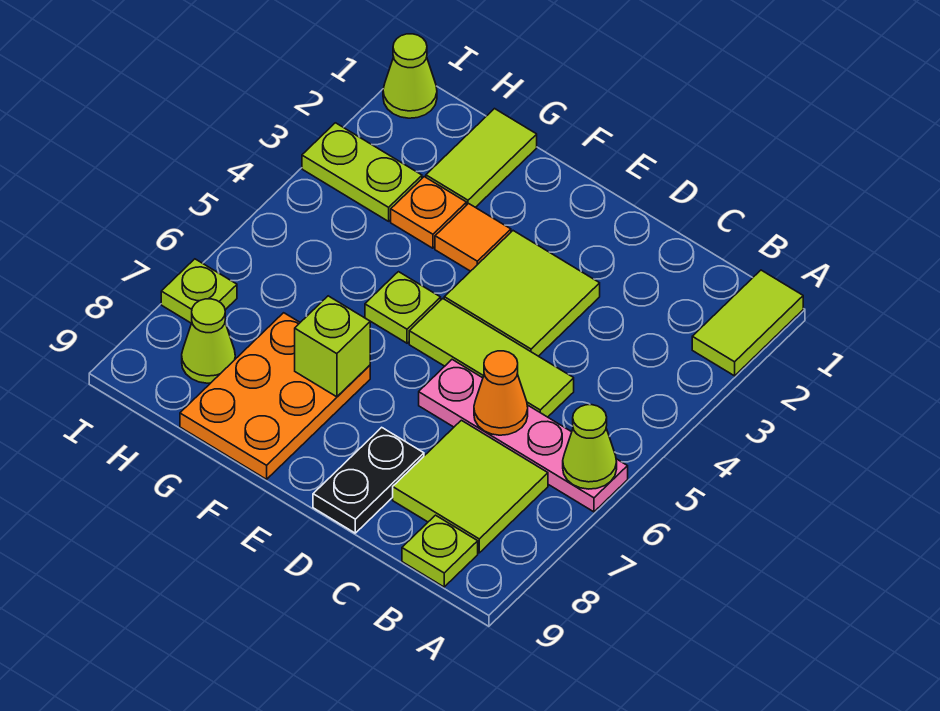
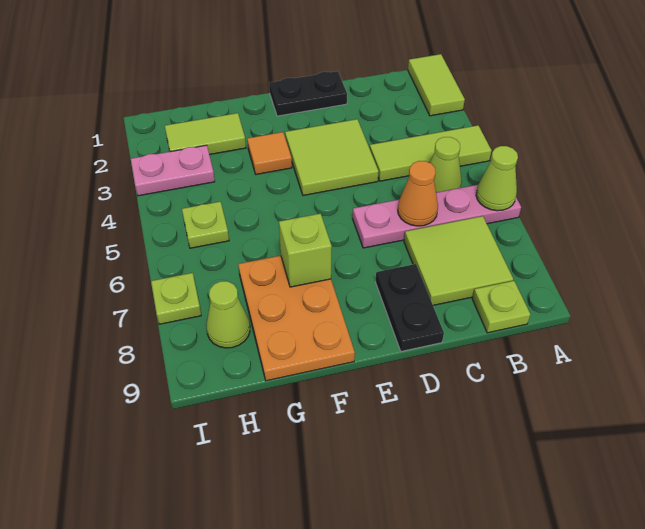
lime tile C5:E5 level 1 -> lime tile A4:C4 level 1
none -> black plate D1:E1 level 1
lime plate F5 level 1 -> lime plate H5 level 1
lime tile G1:G2 level 1 -> lime tile G2:H2 level 1
orange plate G3 level 1 -> none
lime plate H3:I3 level 1 -> pink plate H3:I3 level 1
lime cone I1 level 1 -> lime cone B5 level 1

